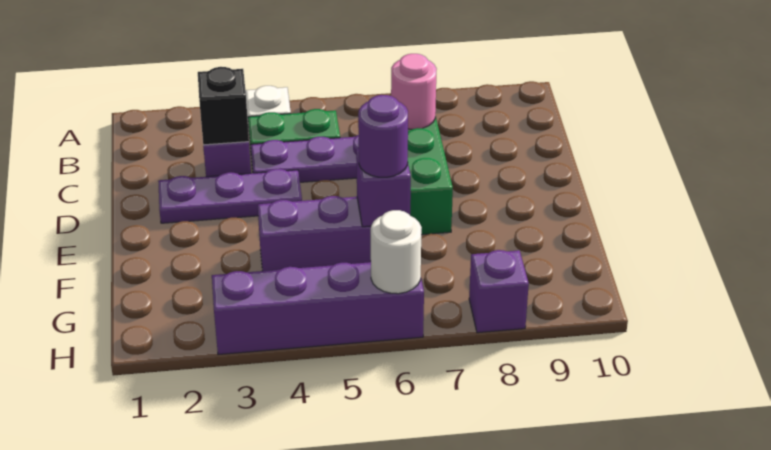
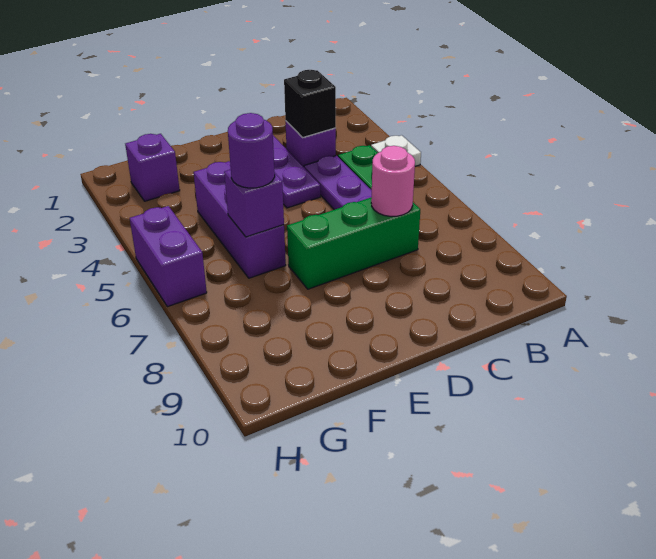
purple brick H3:H6 level 1 -> purple brick H5:H6 level 1
white round brick H6 level 2 -> none
purple brick H8 level 1 -> purple brick G2 level 1

